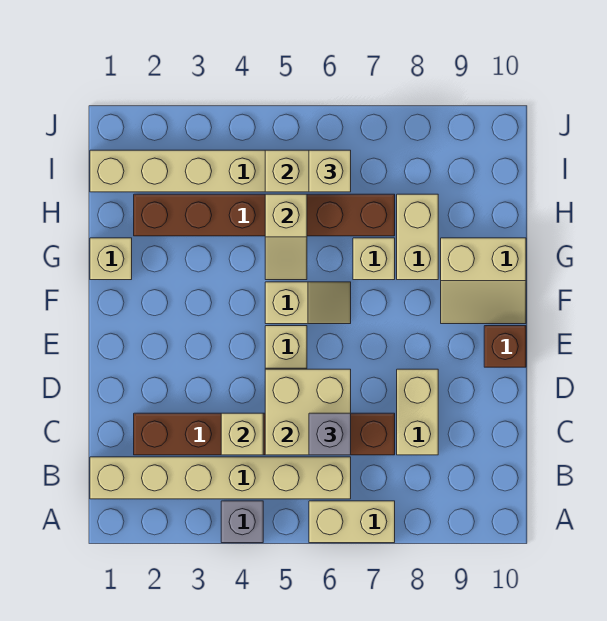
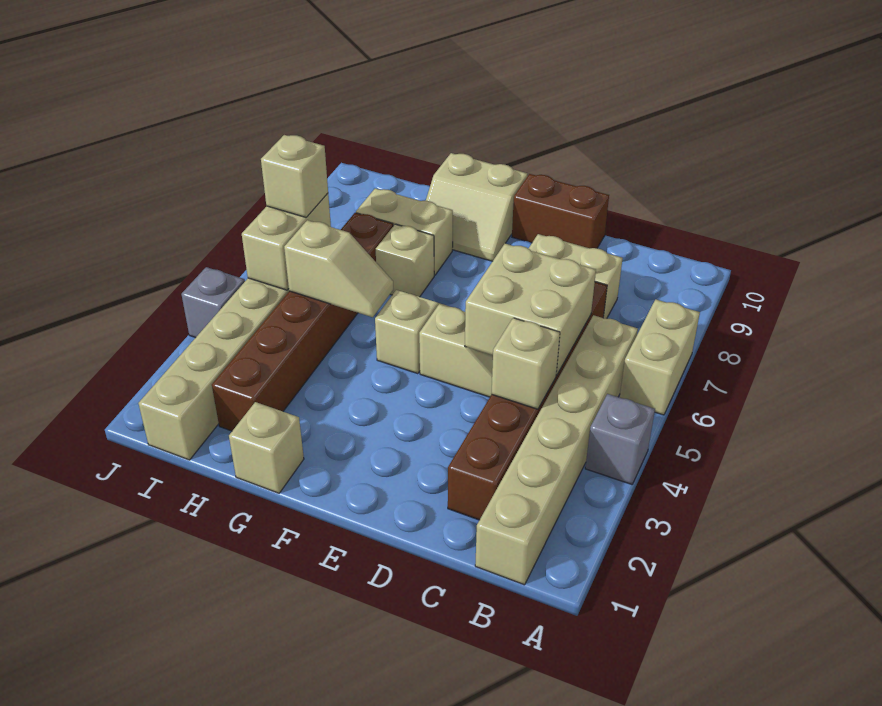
grey brick C6 level 3 -> grey brick J4 level 1
brown brick E10 level 1 -> brown brick D10:E10 level 1
tan slope F9:G10 level 1 top G -> tan slope F9:G10 level 1 top 10

